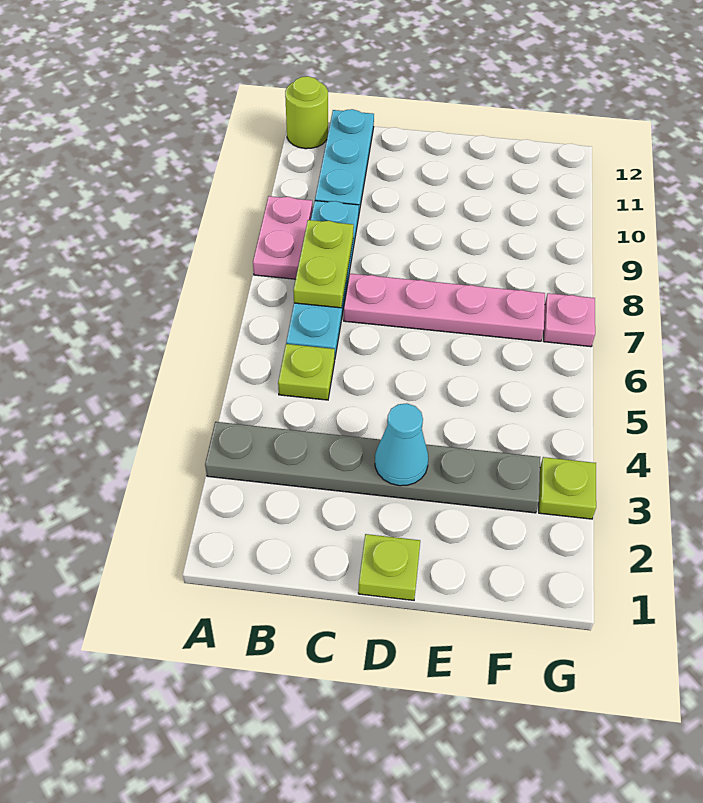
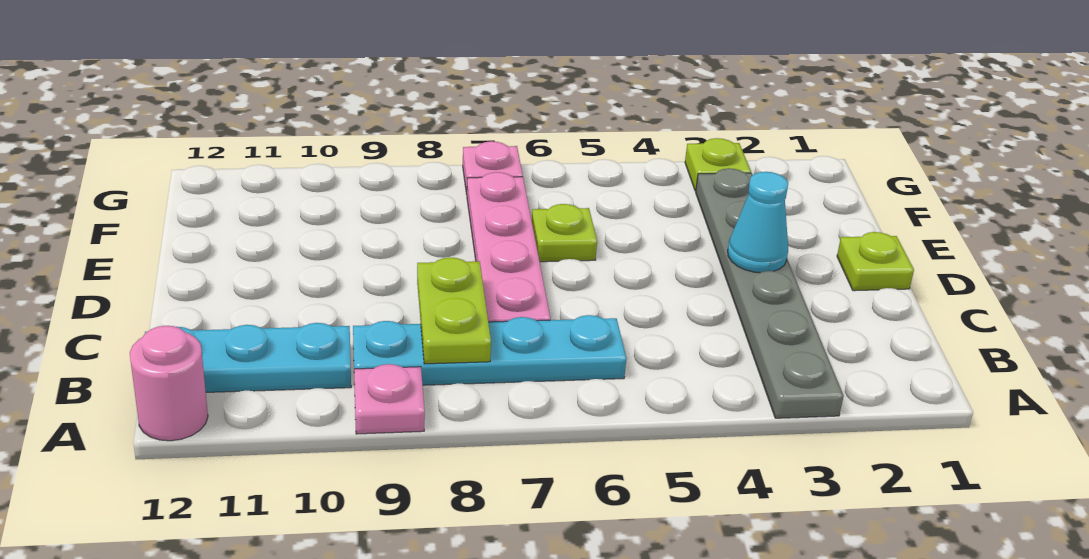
pink plate A8:A9 level 1 -> pink plate A9 level 1
lime round brick A12 level 1 -> pink round brick A12 level 1
lime plate B5 level 1 -> lime plate E6 level 1
lime plate B7:B8 level 2 -> lime plate B8:C8 level 2

